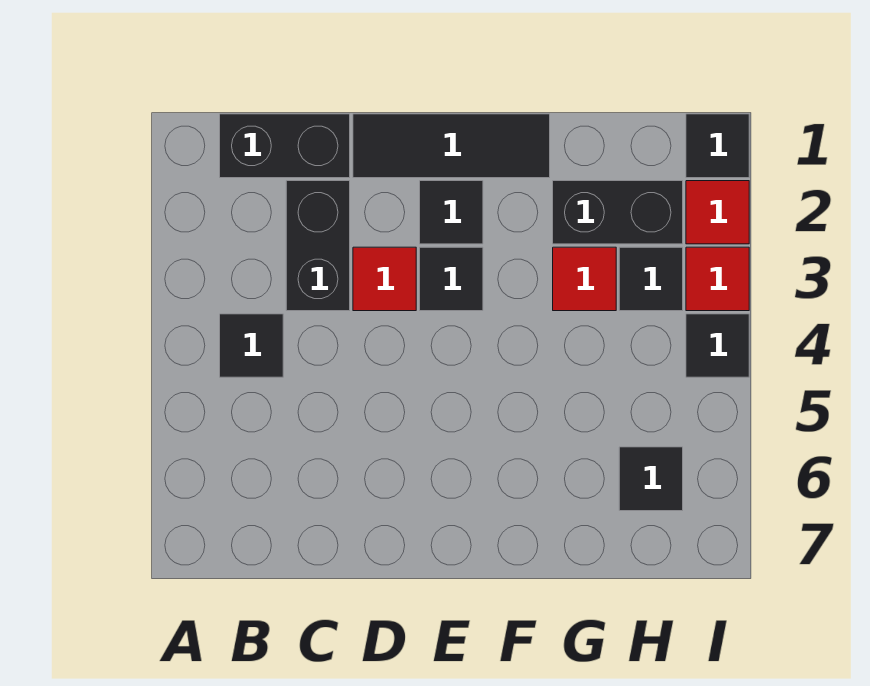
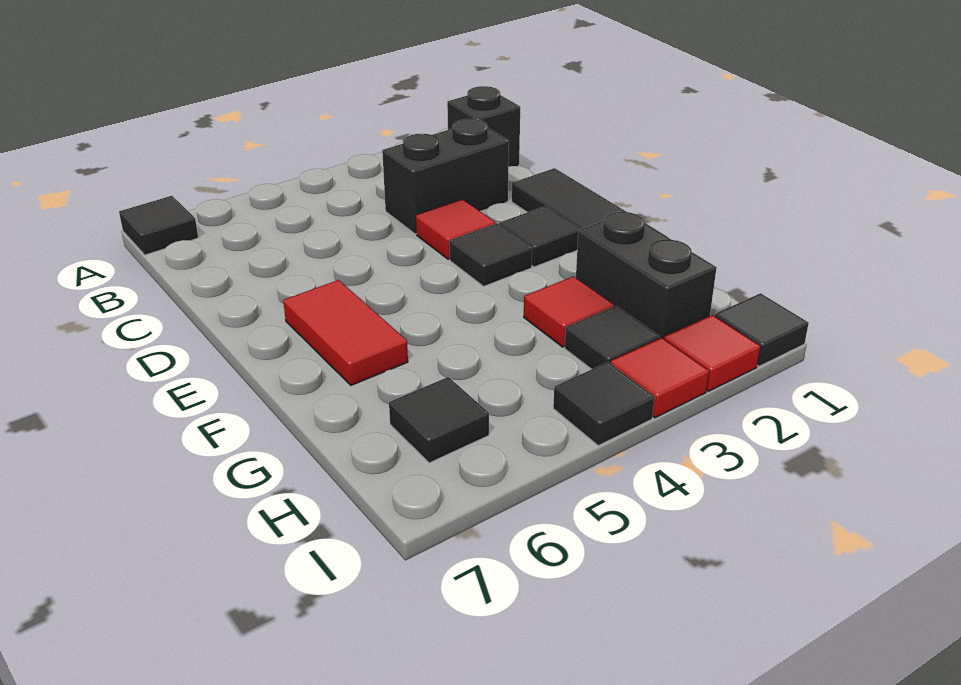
black brick B1:C1 level 1 -> black brick B1 level 1
black tile B4 level 1 -> black tile A7 level 1
none -> red tile E6:F6 level 1

